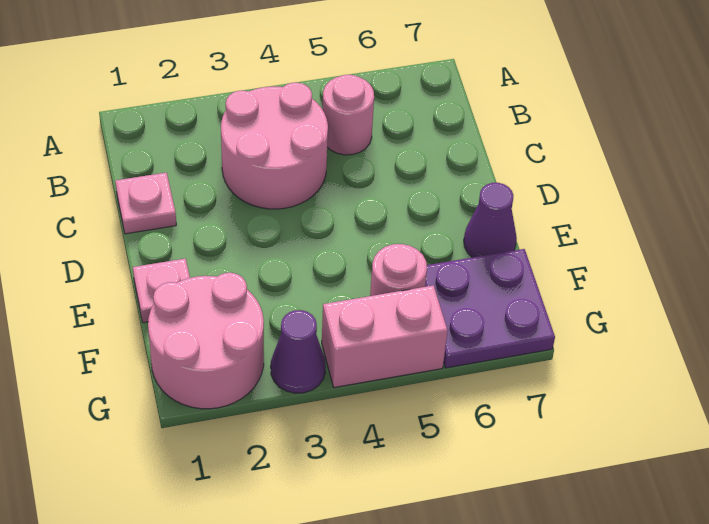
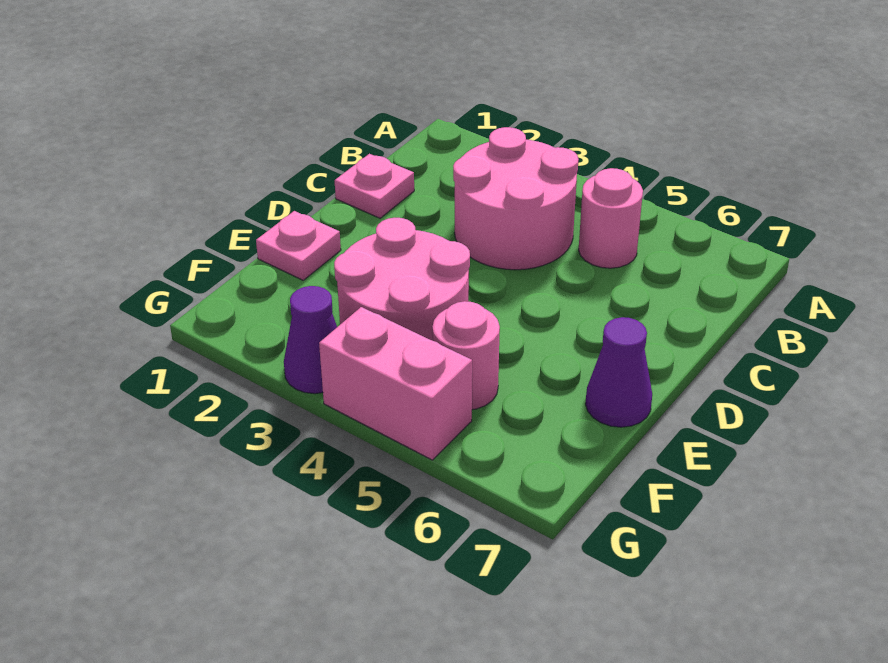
pink round brick F1:G2 level 1 -> pink round brick E3:F4 level 1
purple plate F6:G7 level 1 -> none

